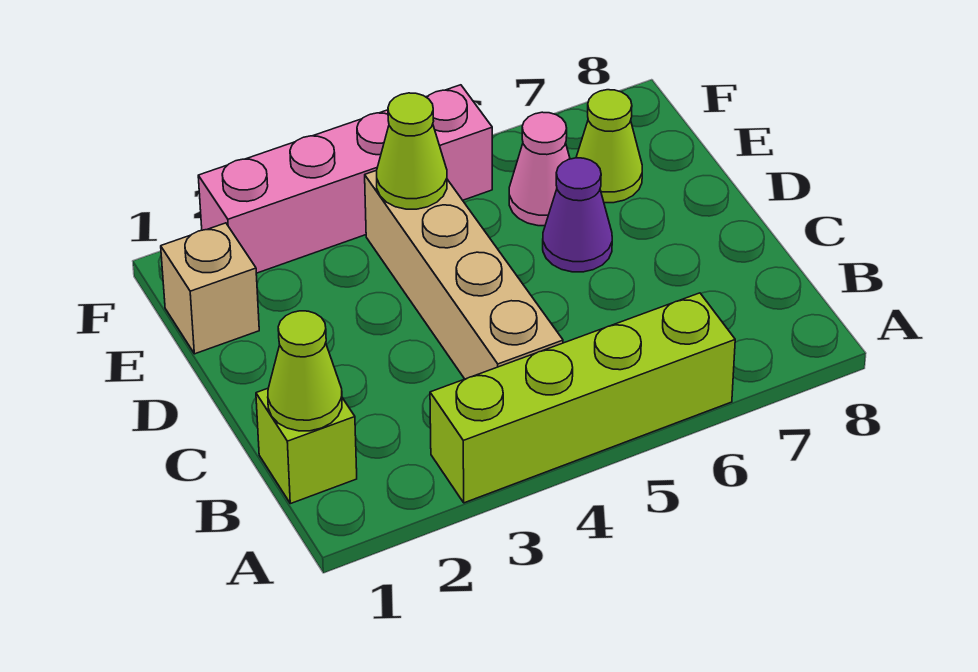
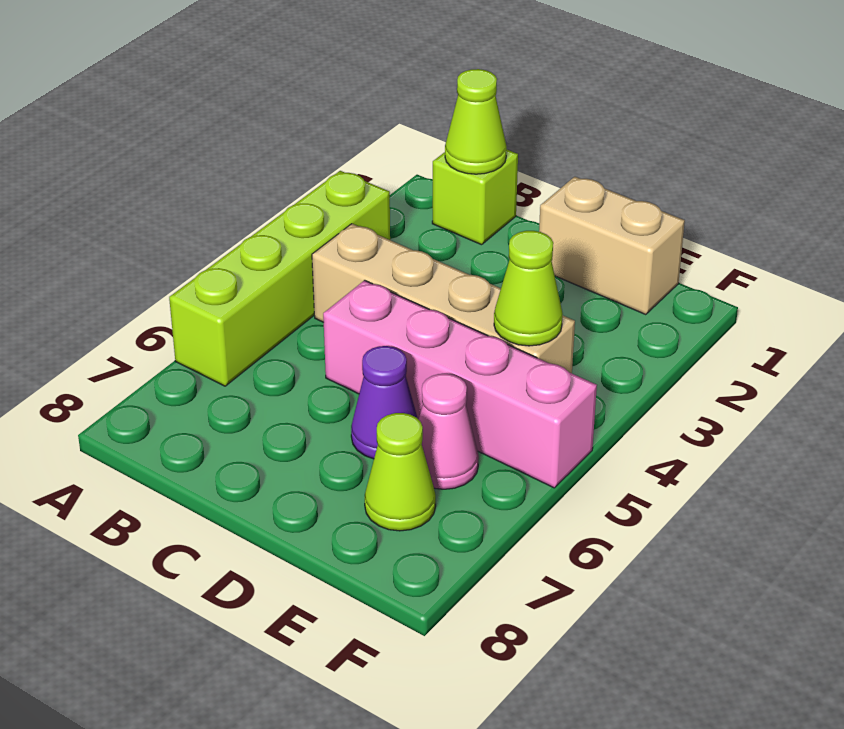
tan brick E1 level 1 -> tan brick D1:E1 level 1
pink brick F2:F5 level 1 -> pink brick C5:F5 level 1

